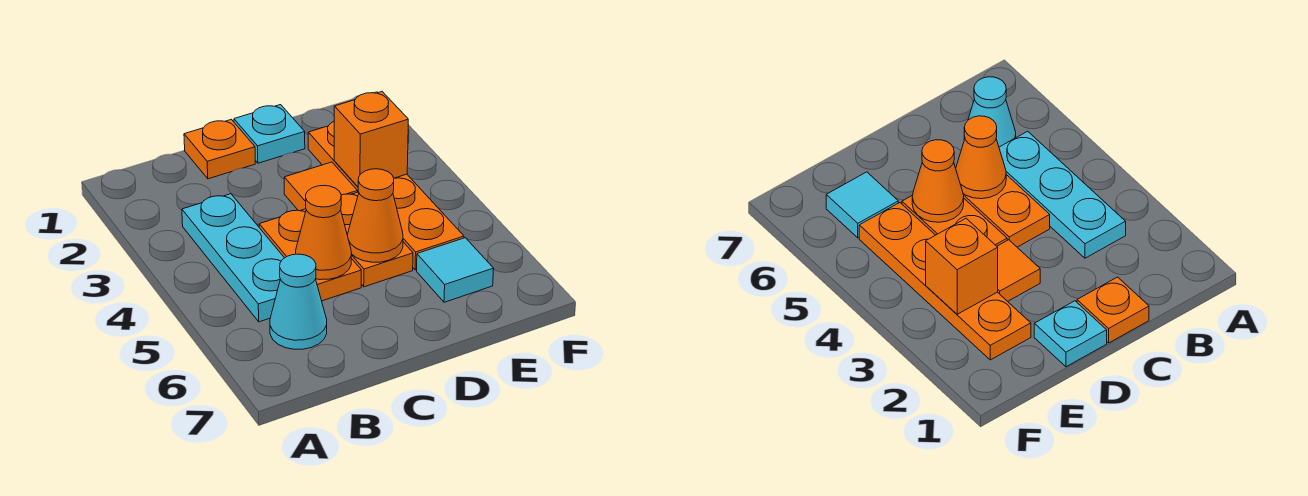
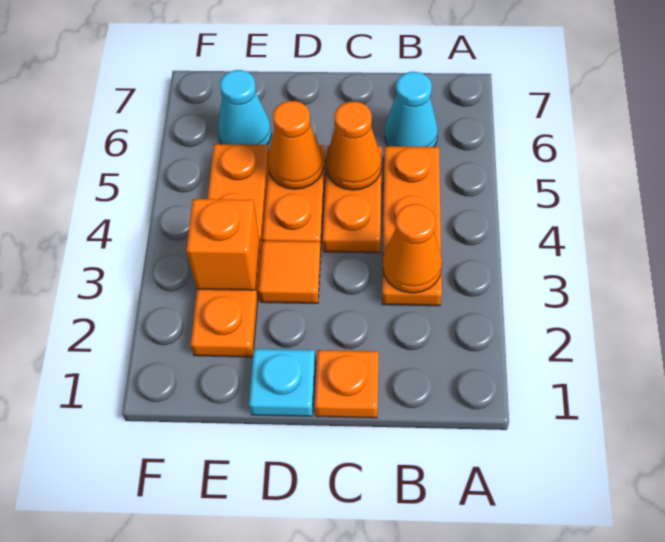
cyan plate B3:B5 level 1 -> orange plate B3:B5 level 1
none -> orange cone B3 level 2
cyan tile E6 level 1 -> cyan cone E6 level 1

